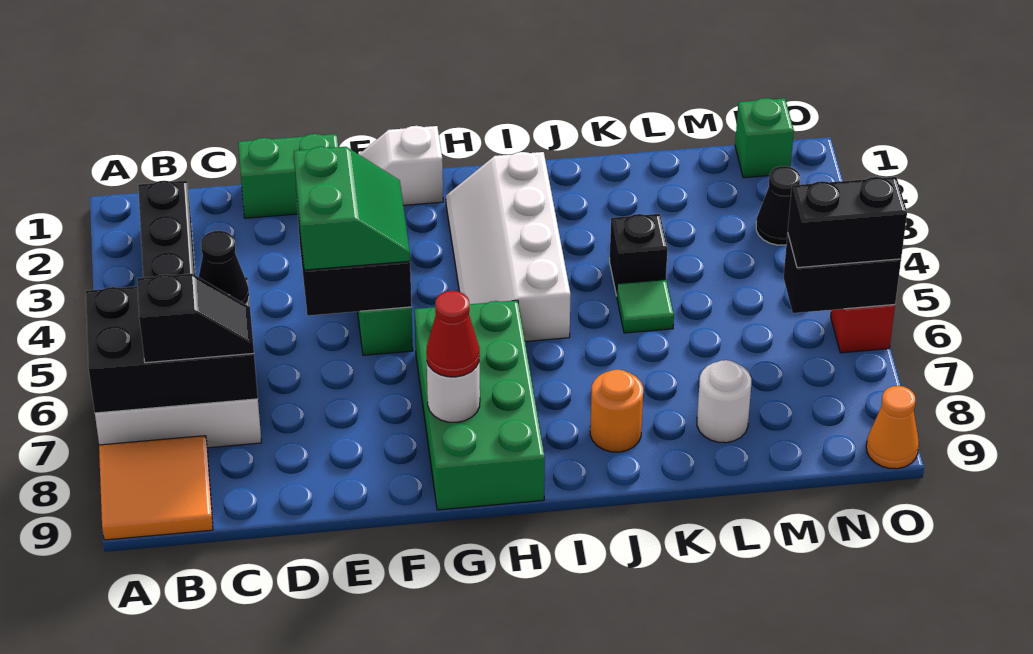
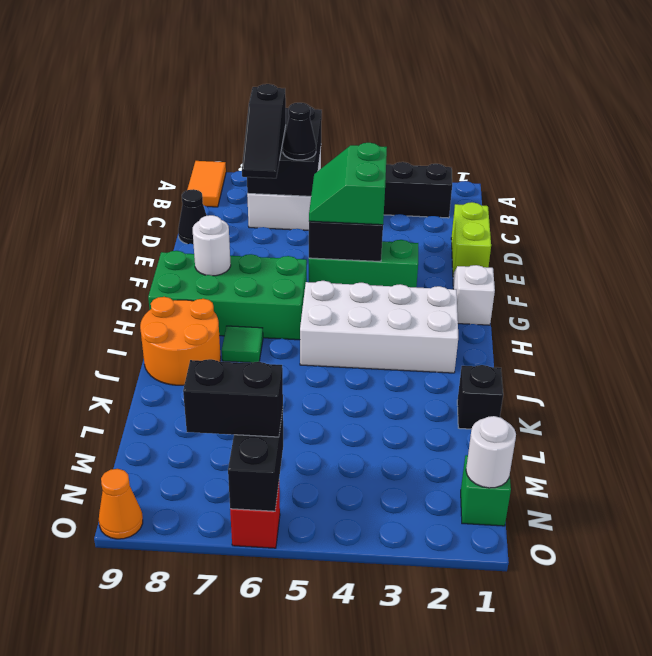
orange tile A8:B9 level 1 -> orange tile A9:B9 level 1
black slope B7:C7 level 3 top B -> black slope B7:D7 level 3 top B
green brick D1:E1 level 1 -> lime brick D1:E1 level 1
green slope E4:F5 level 3 top E -> green slope E4:F5 level 3 top 4
red cone G8 level 3 -> none
white slope H2:I5 level 1 top I -> white brick H2:I5 level 1
orange round brick J8 level 1 -> orange round brick I8:J9 level 1
black brick K4 level 1 -> black brick K1 level 1
green tile K5 level 1 -> green tile I7 level 1
white round brick L8 level 1 -> white round brick N1 level 2
black cone N3 level 1 -> black cone D9 level 1
black brick N6:O6 level 3 -> black brick N6:N7 level 3

